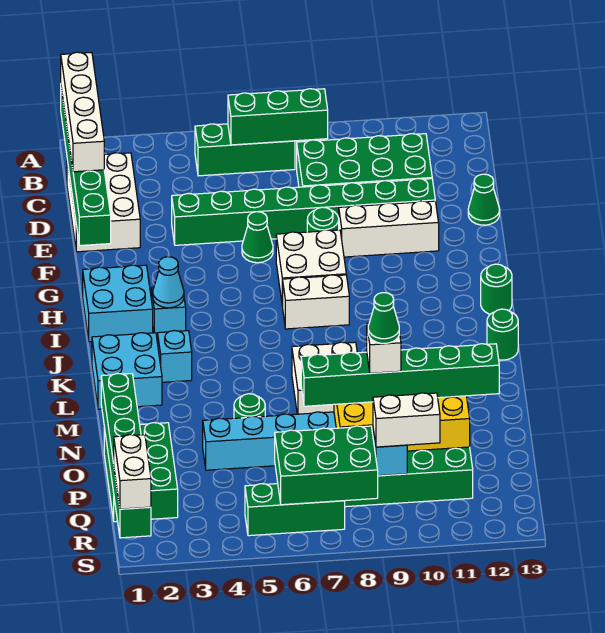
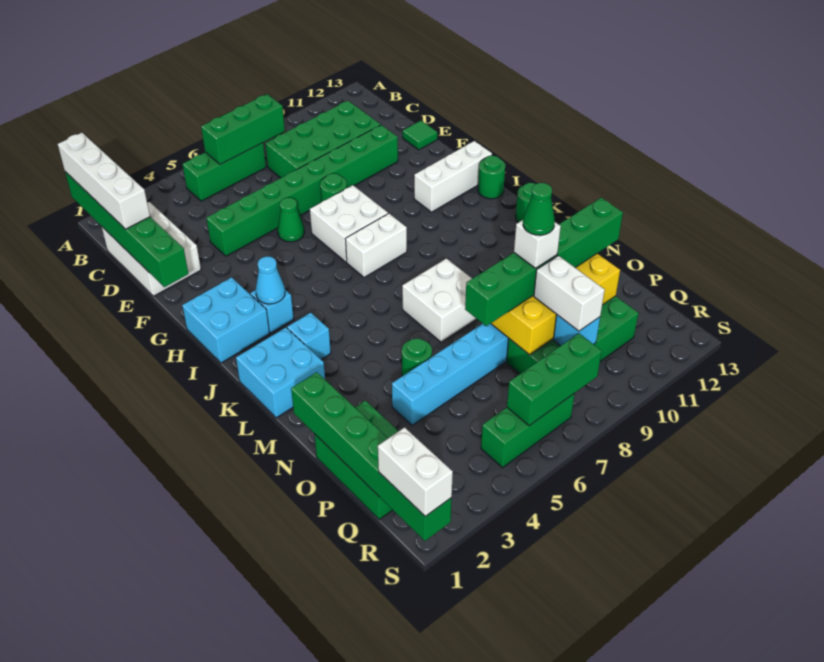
green cone E13 level 1 -> green tile E13 level 1
white brick F9:F11 level 1 -> white brick H11:H13 level 1
green brick Q6:R8 level 2 -> green brick R6:R8 level 2
white brick Q9:Q10 level 3 -> white brick P9:Q9 level 3

